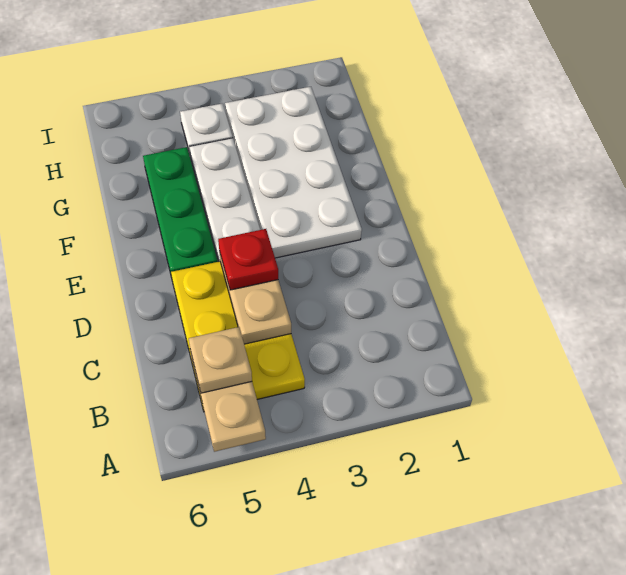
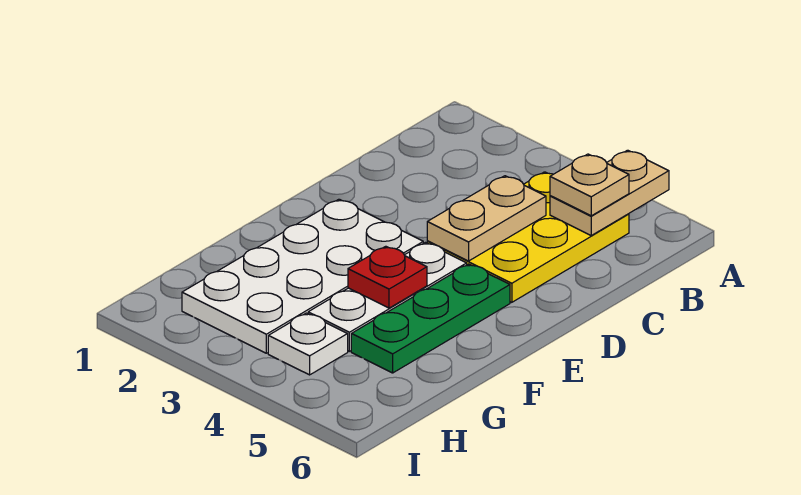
red plate D4 level 3 -> red plate F4 level 2

